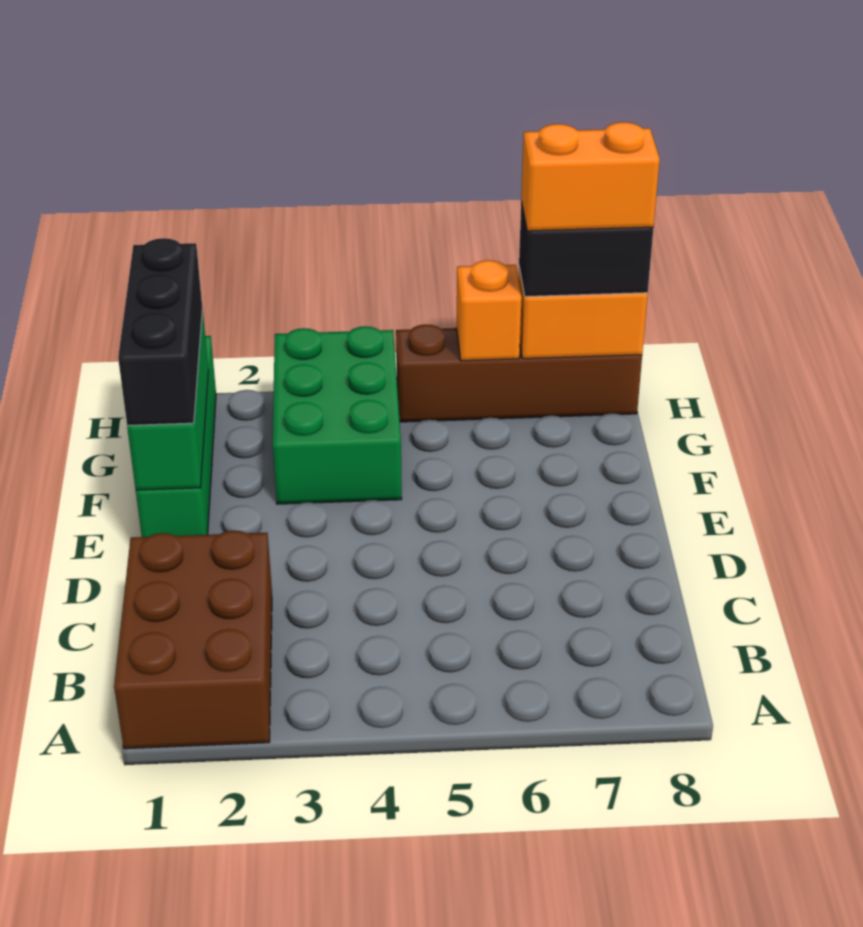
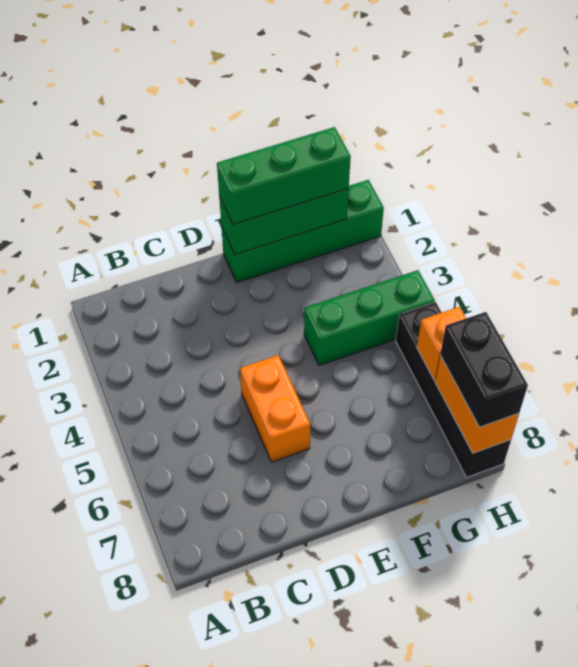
brown brick A1:C2 level 1 -> none
black brick E1:G1 level 3 -> green brick E1:G1 level 3
green brick F3:H4 level 1 -> green brick F4:H4 level 1
brown brick H5:H8 level 1 -> black brick H5:H8 level 1
orange brick H7:H8 level 4 -> orange brick D5:D6 level 1

